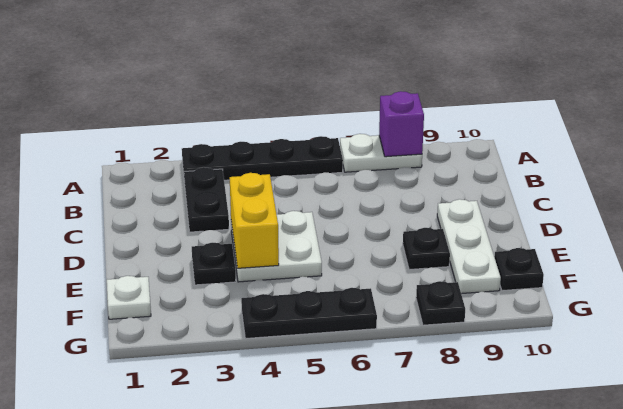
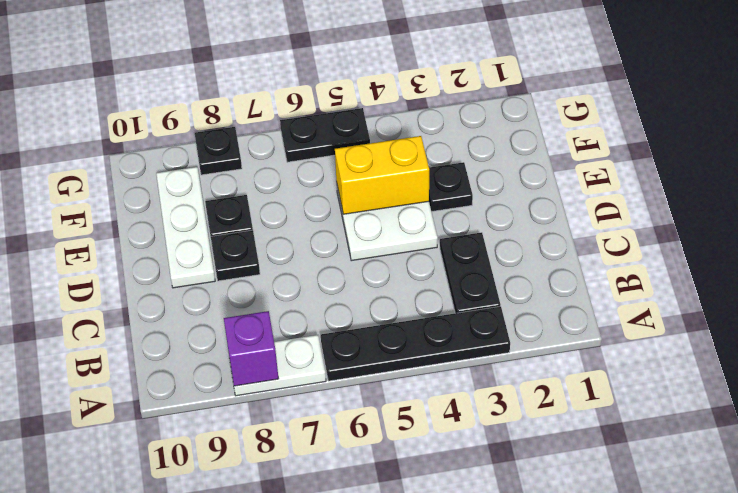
yellow brick D4:E4 level 2 -> yellow brick E4:E5 level 2
white plate F1 level 1 -> none
black plate F10 level 1 -> black plate D8 level 1
black plate G4:G6 level 1 -> black plate G5:G6 level 1

